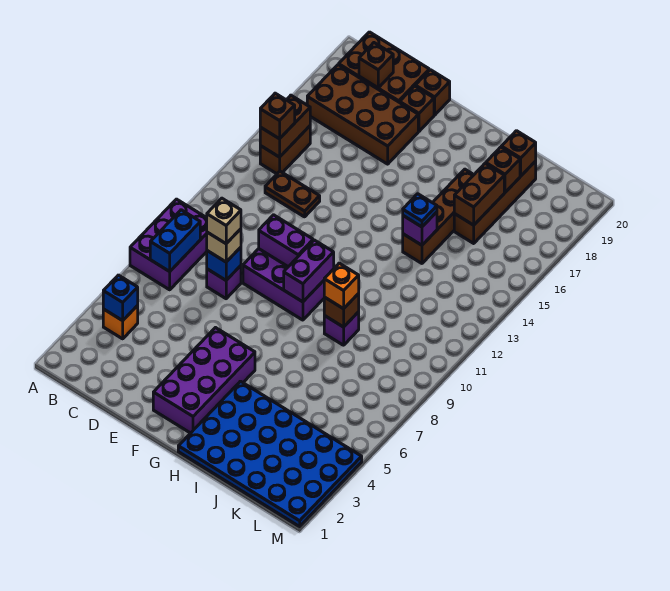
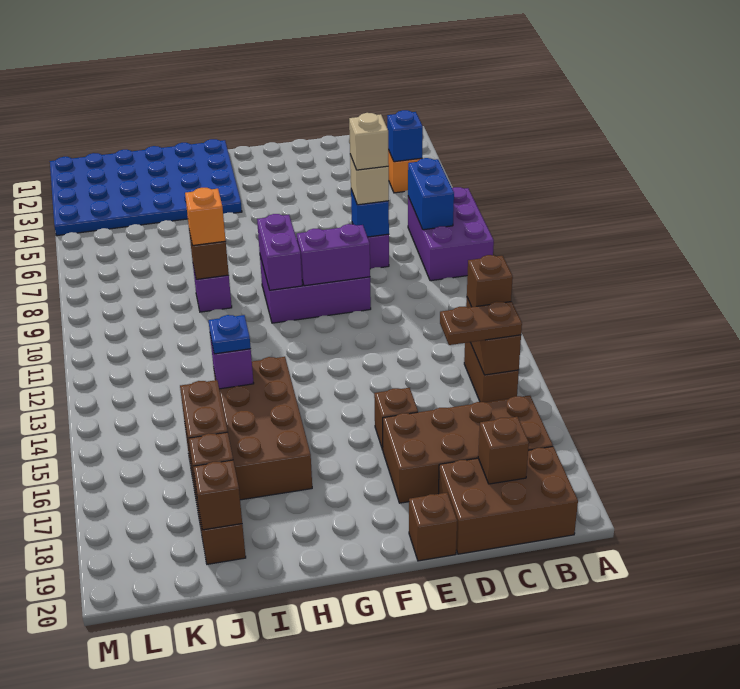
brown plate C13:D13 level 1 -> brown plate B15:C15 level 3
brown brick E19 level 1 -> brown brick E16 level 1
purple brick F2:G5 level 1 -> none
brown brick I14:I17 level 1 -> brown brick H14:I17 level 1

